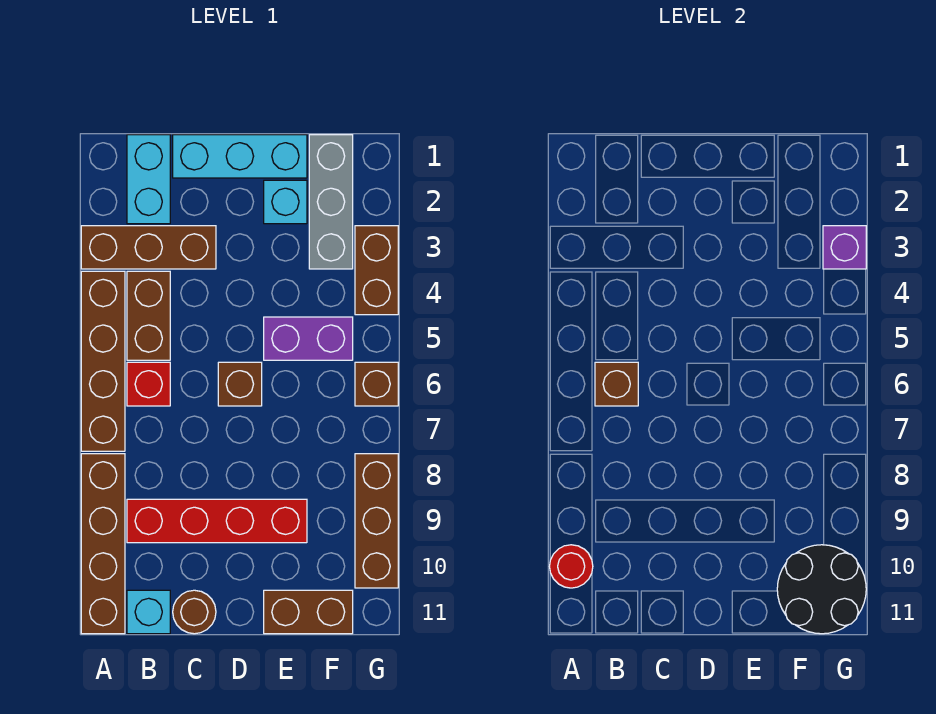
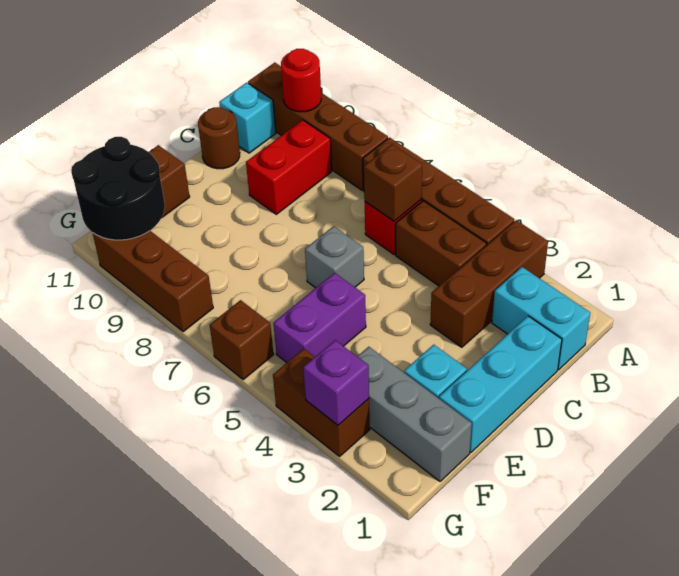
red brick B9:E9 level 1 -> red brick B9:C9 level 1
brown brick D6 level 1 -> grey brick D6 level 1

